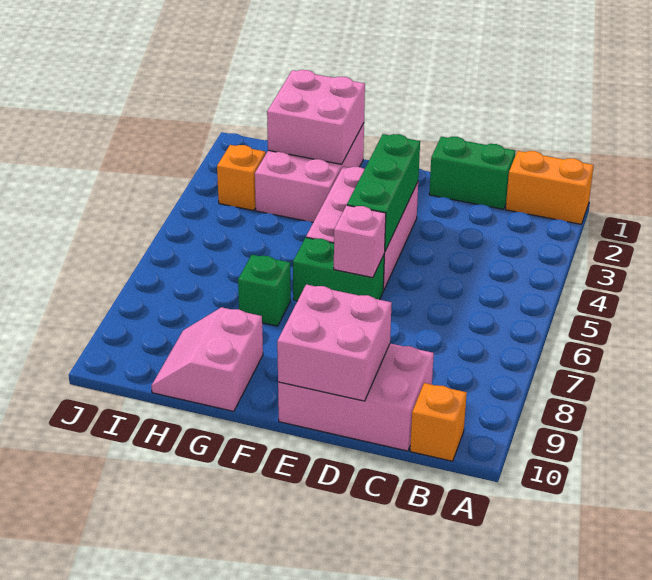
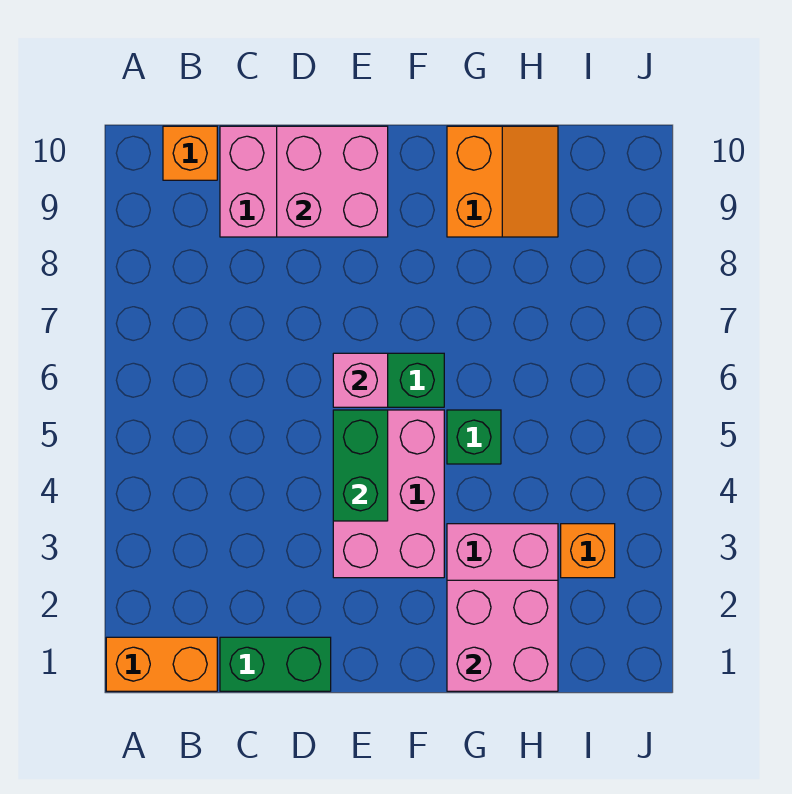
green brick E3:E5 level 2 -> green brick E4:E5 level 2
green brick G7 level 1 -> green brick G5 level 1
pink slope G9:H10 level 1 top G -> orange slope G9:H10 level 1 top G

